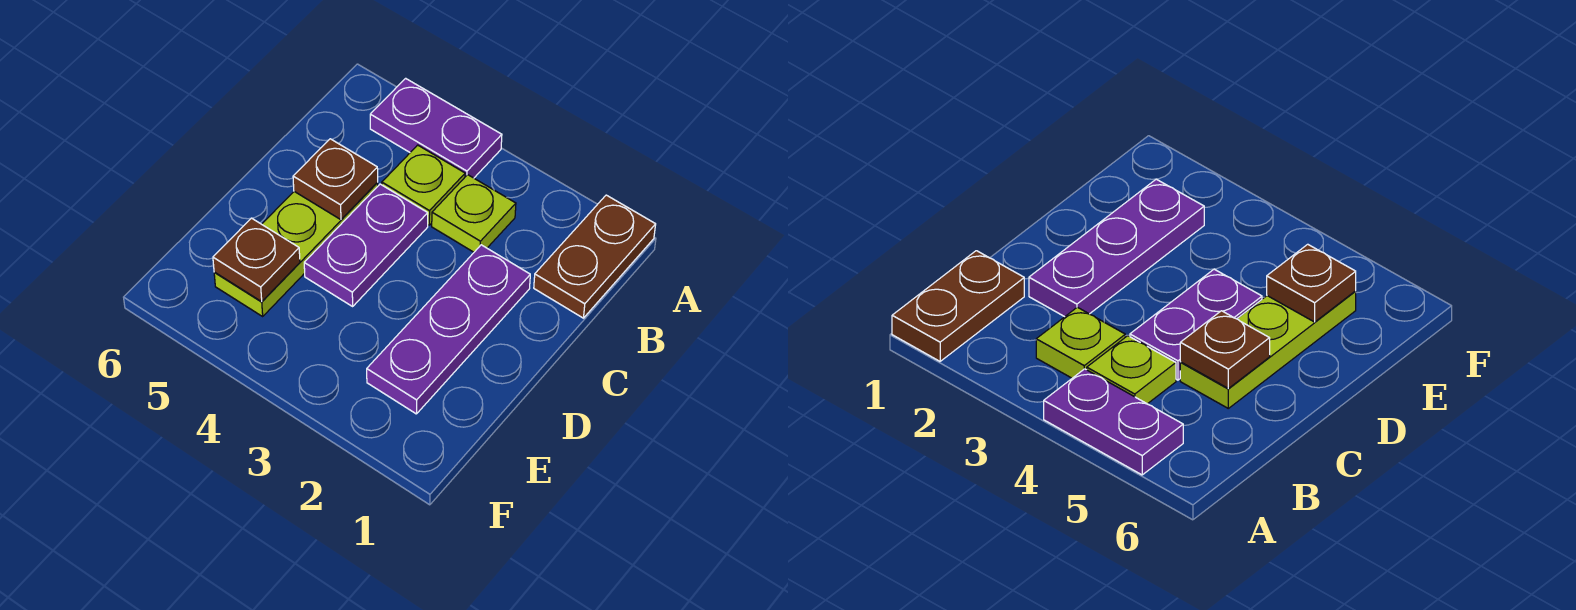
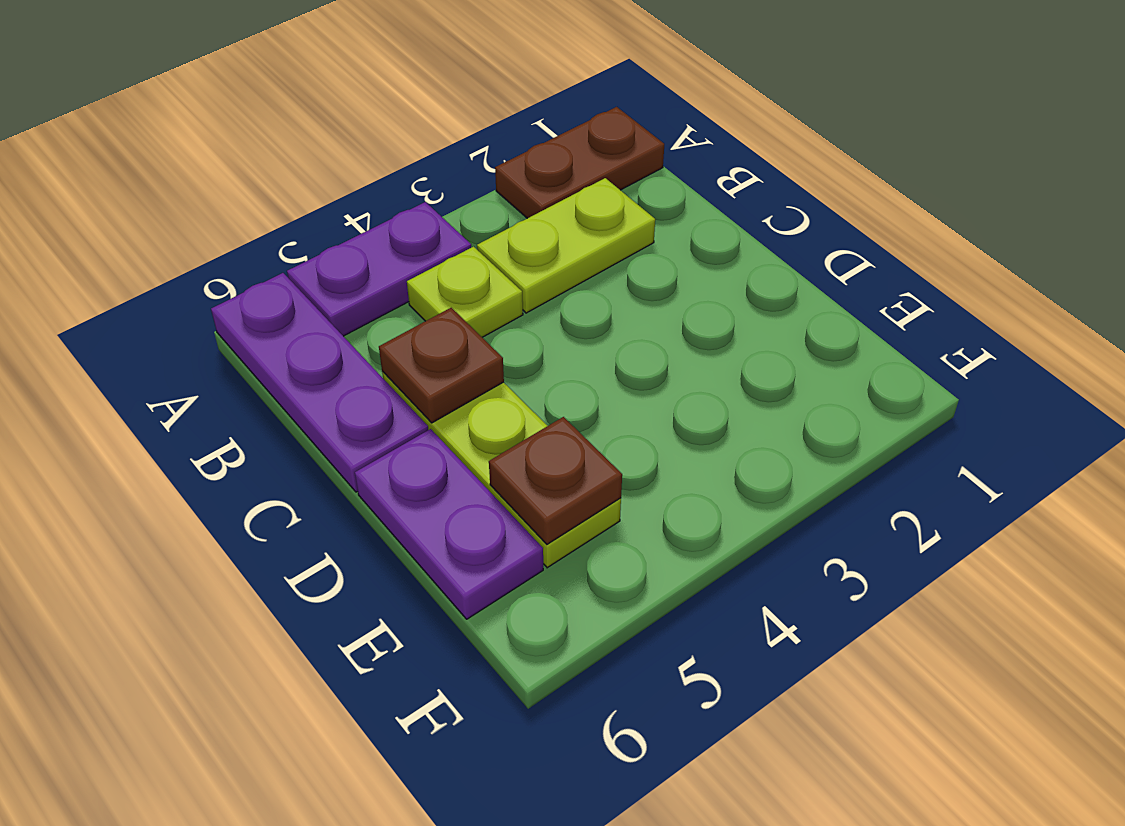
brown plate A1:B1 level 1 -> brown plate A1:A2 level 1
lime plate B3 level 1 -> lime plate B2:B3 level 1
purple plate C2:E2 level 1 -> purple plate A6:C6 level 1
purple plate C4:D4 level 1 -> purple plate D6:E6 level 1

